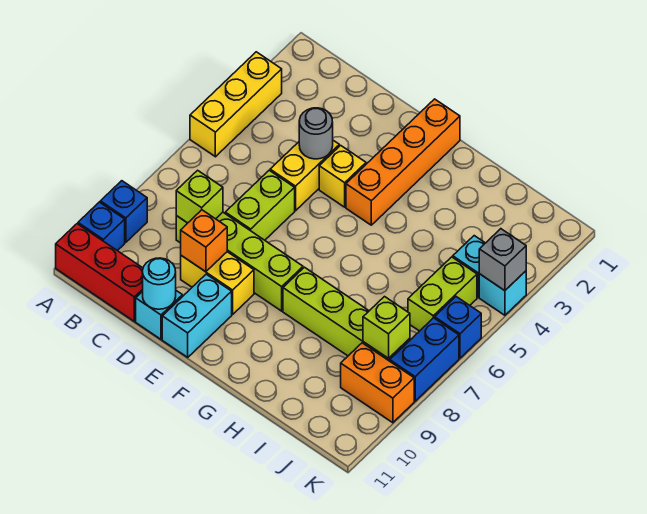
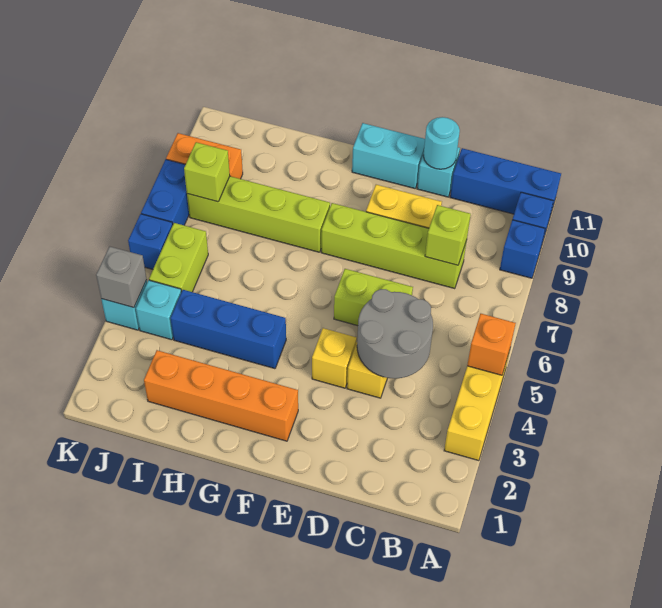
red brick A11:C11 level 1 -> blue brick A11:C11 level 1
grey round brick D4 level 2 -> grey round brick C4:D5 level 2
lime brick D6:D7 level 1 -> lime brick D6:E6 level 1
orange brick D9 level 2 -> orange brick A5 level 2
cyan brick E10:E11 level 1 -> cyan brick E11:F11 level 1
orange brick F1:F4 level 1 -> orange brick F2:I2 level 1
none -> blue brick G4:I4 level 1

